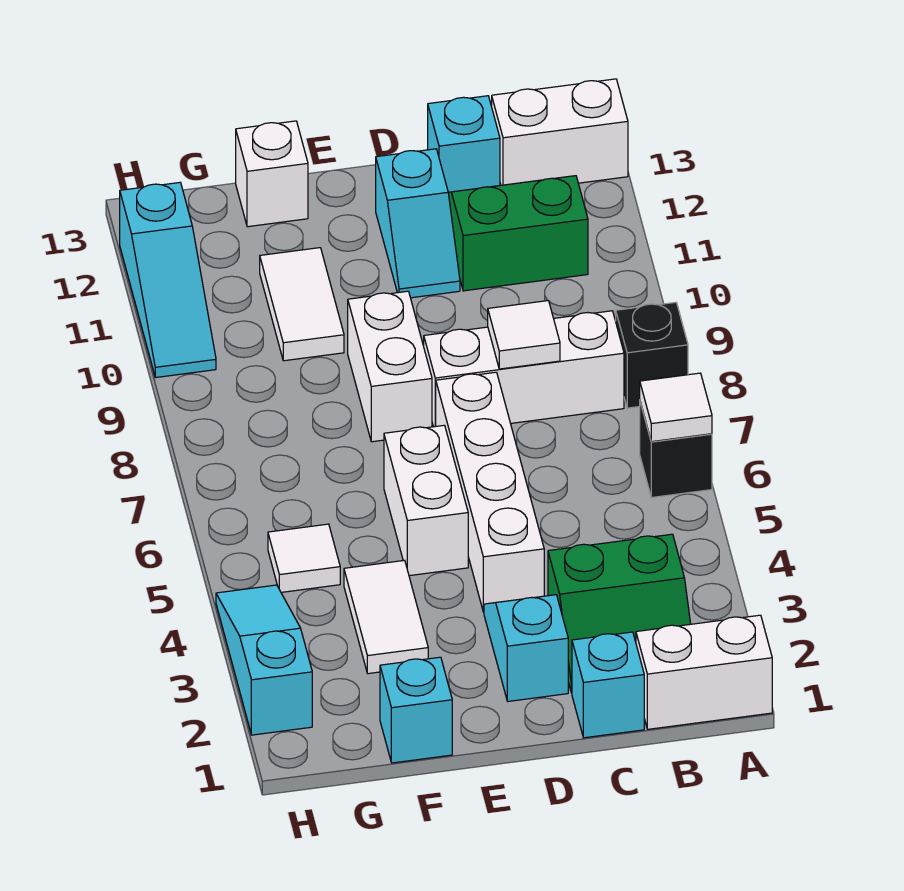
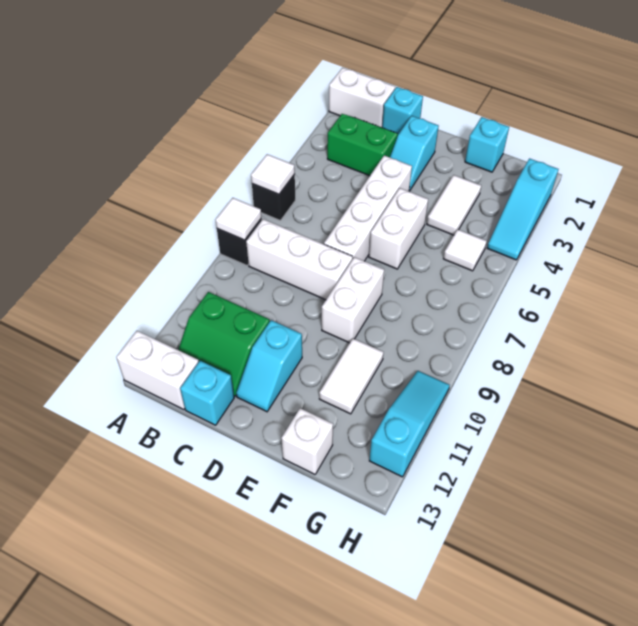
white tile C8 level 2 -> white tile A8 level 2
cyan slope D11:D12 level 1 top 12 -> cyan slope D11:D12 level 1 top 11

